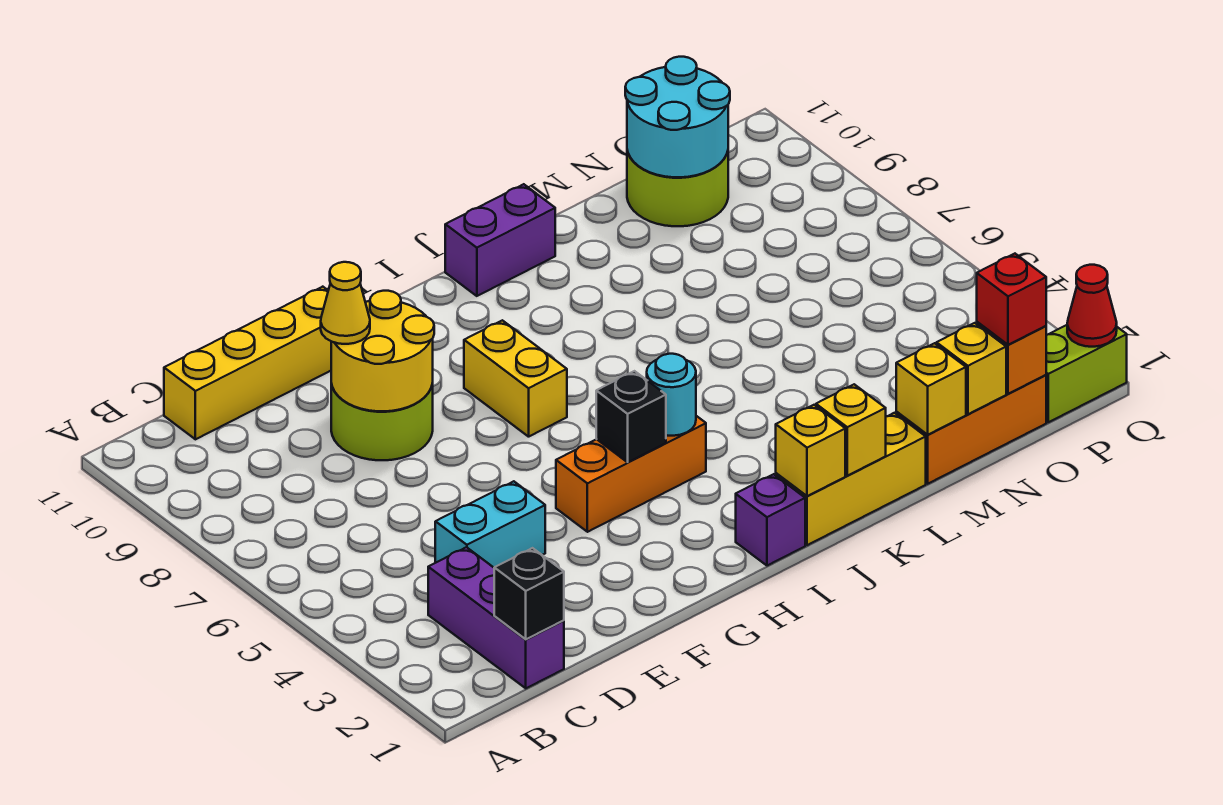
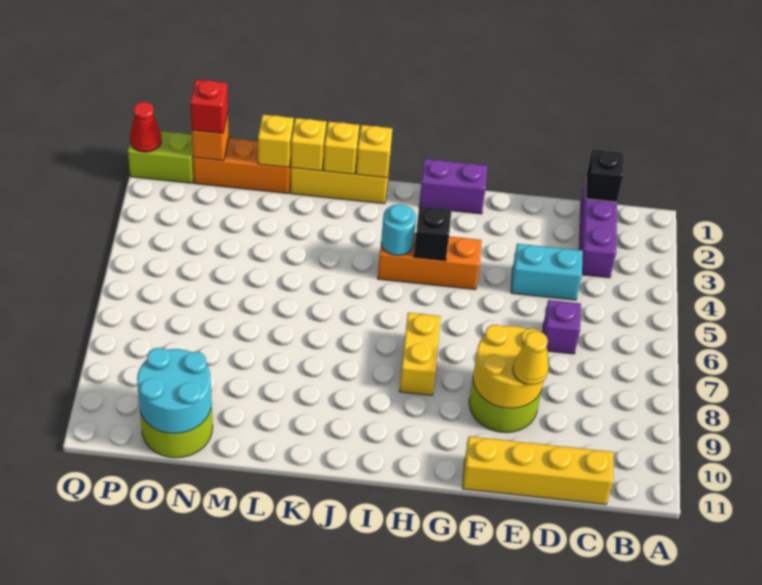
purple brick I1 level 1 -> purple brick D6 level 1
purple brick J11:K11 level 1 -> purple brick G1:H1 level 1
yellow brick N1 level 2 -> yellow brick L1 level 2

